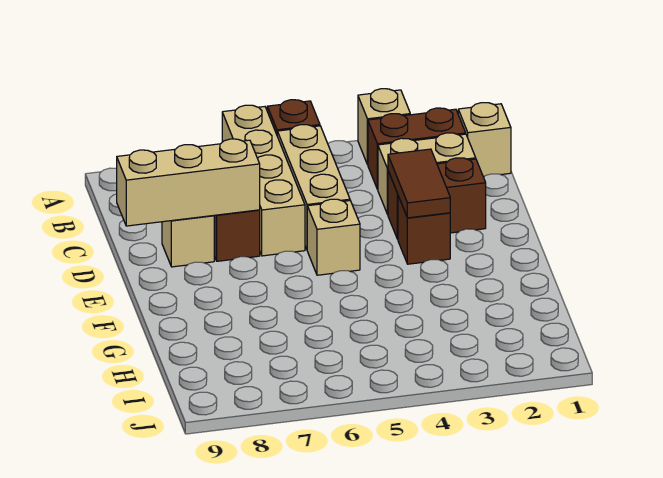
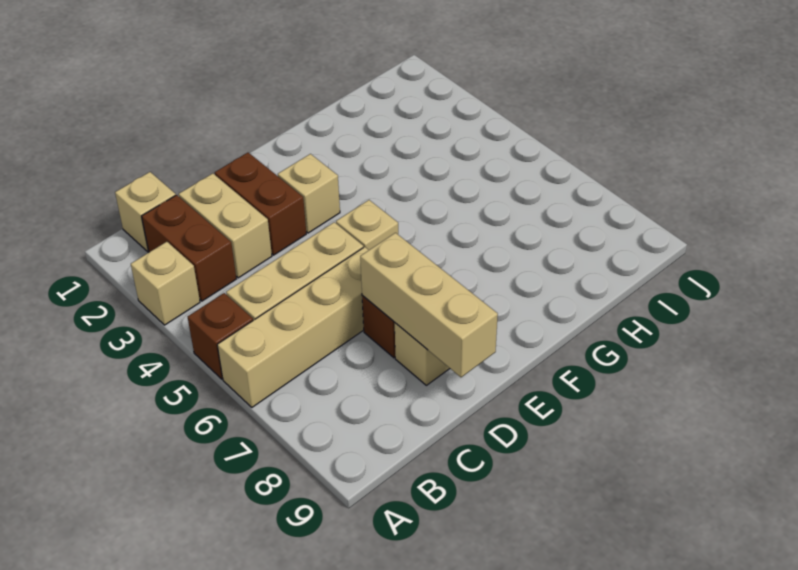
brown tile D3:E3 level 2 -> none
brown brick E3 level 1 -> tan brick E3 level 1

